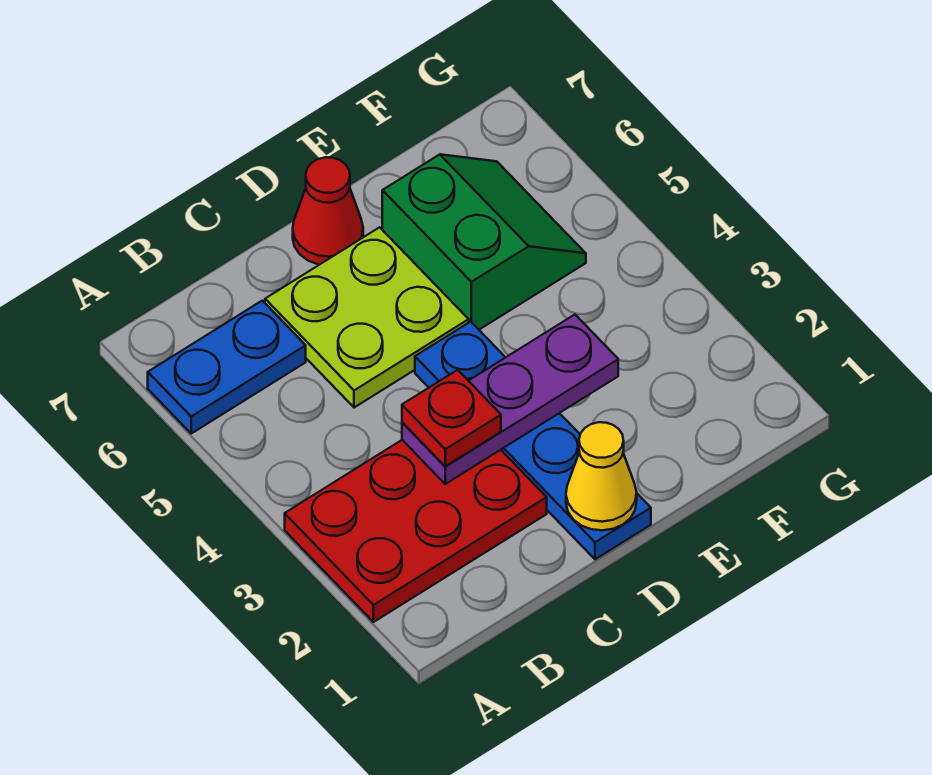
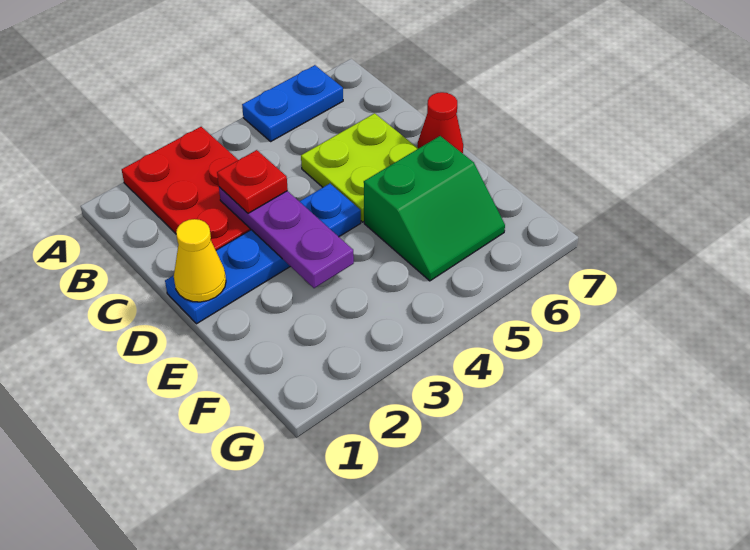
blue plate A6:B6 level 1 -> blue plate A5:A6 level 1

